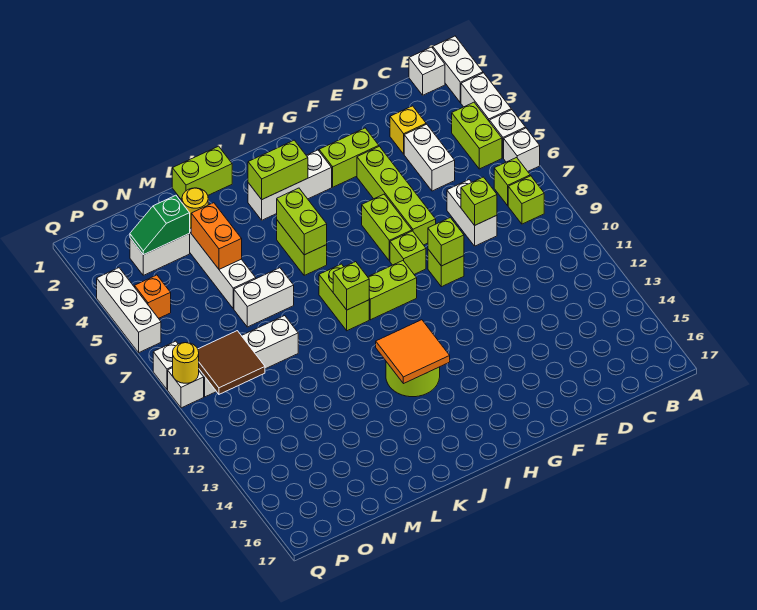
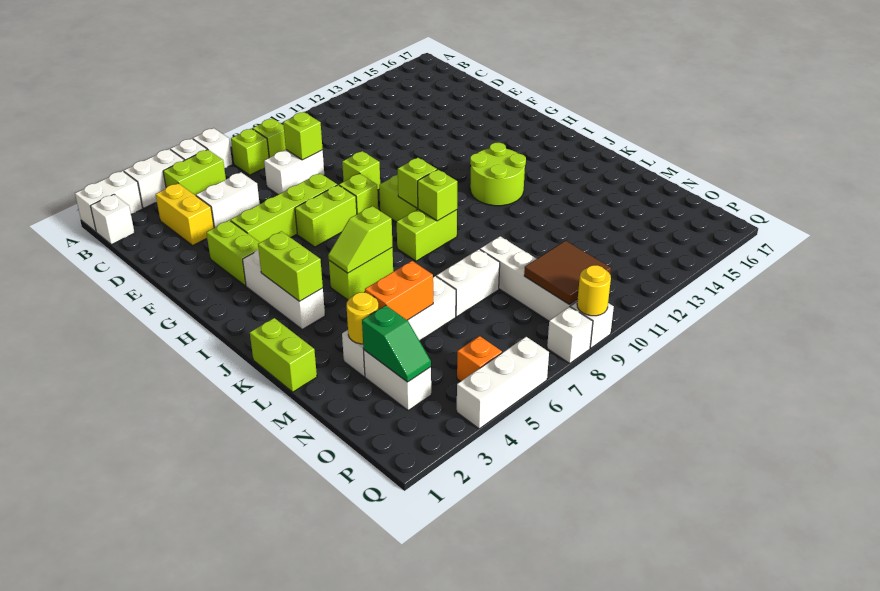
yellow brick D3 level 1 -> yellow brick C3:D3 level 1
lime brick F9 level 2 -> lime brick I9 level 2
orange tile I12:J13 level 2 -> none
lime brick J5:J6 level 2 -> lime slope J5:J6 level 2 top 6
white brick L7:M7 level 1 -> white brick M7:M8 level 1

